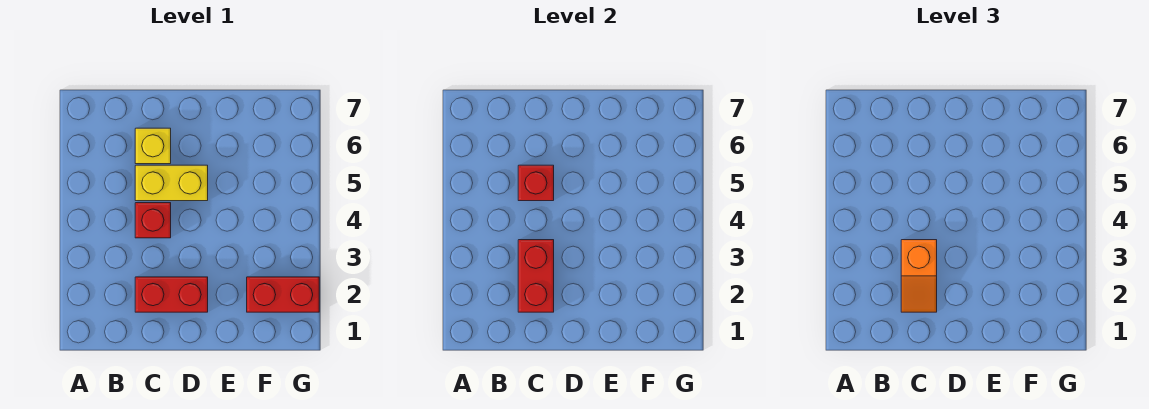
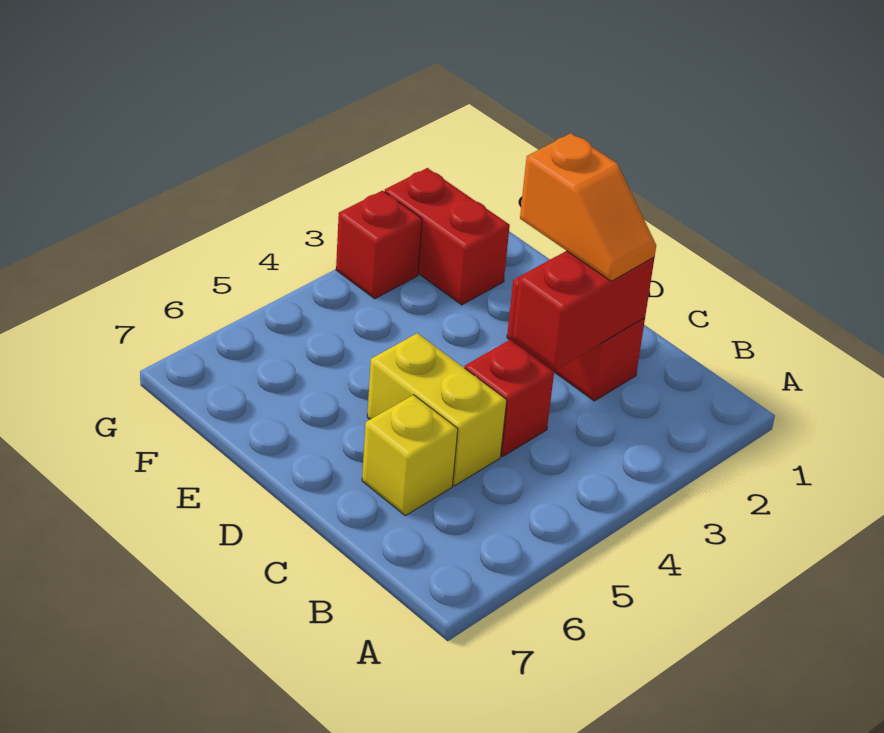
orange slope C2:C3 level 3 top 3 -> orange slope C2:D2 level 3 top D
red brick C5 level 2 -> red brick G3 level 1

